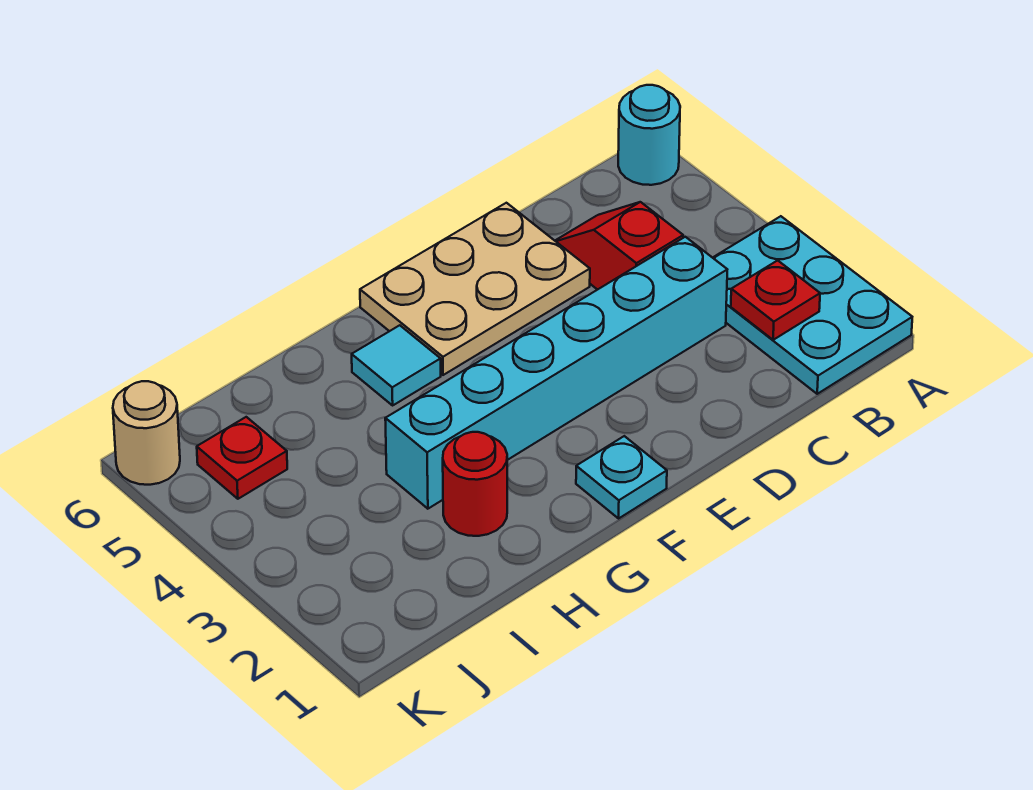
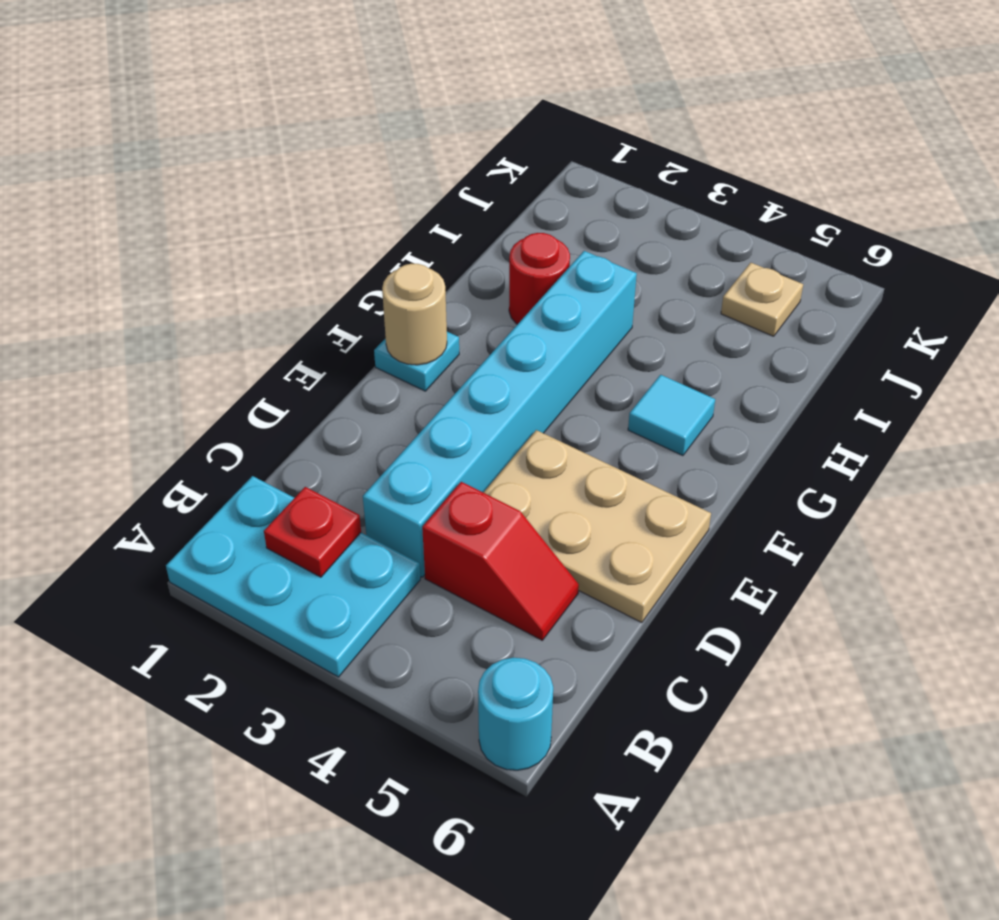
tan plate D5:F6 level 1 -> tan plate D4:E6 level 1
red plate J5 level 1 -> tan plate J5 level 1
tan round brick K6 level 1 -> tan round brick F1 level 2

